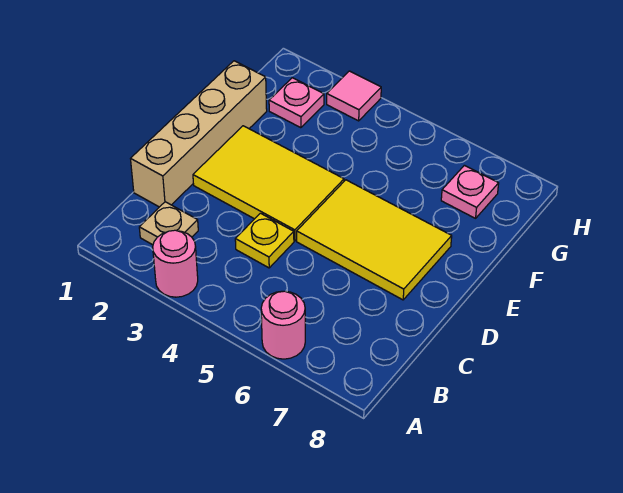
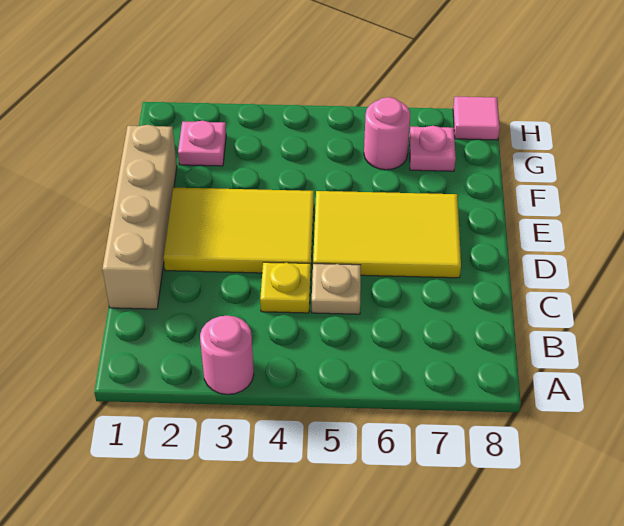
pink round brick A6 level 1 -> pink round brick G6 level 1
tan plate B2 level 1 -> tan plate C5 level 1
pink tile H3 level 1 -> pink tile H8 level 1

